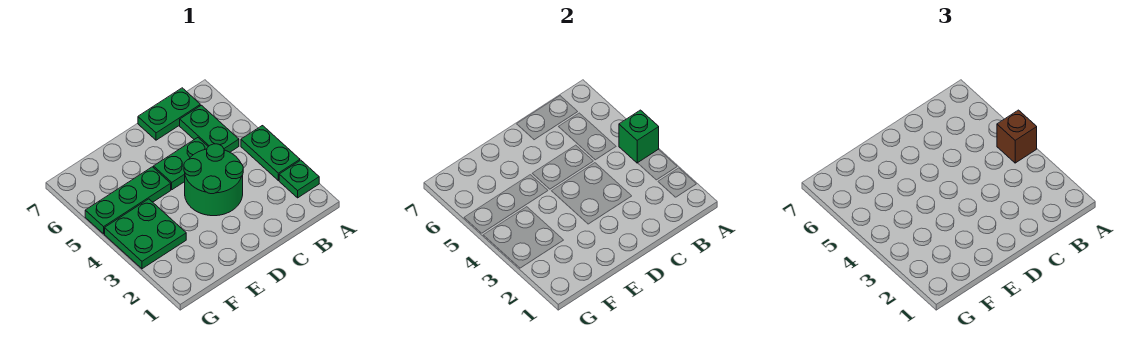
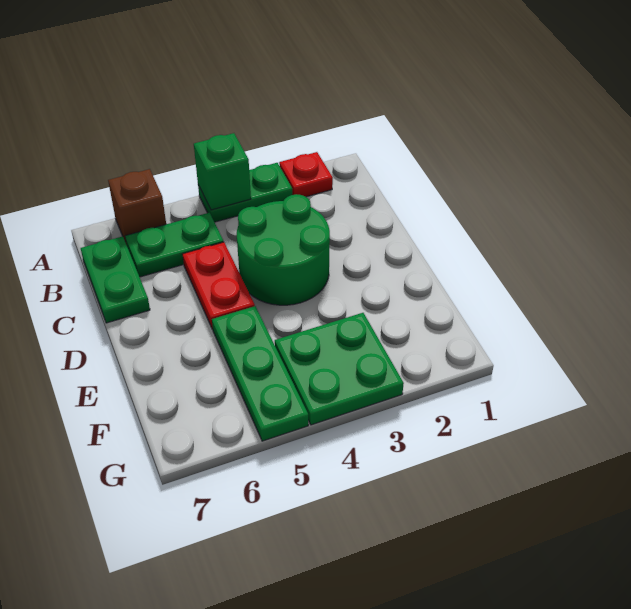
green plate A2 level 1 -> red plate A2 level 1
brown brick A4 level 3 -> brown brick A6 level 1
green plate C5:D5 level 1 -> red plate C5:D5 level 1

